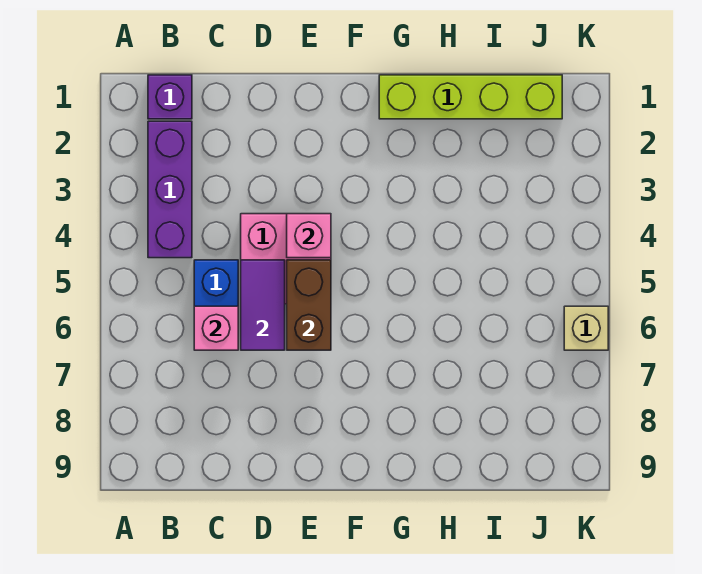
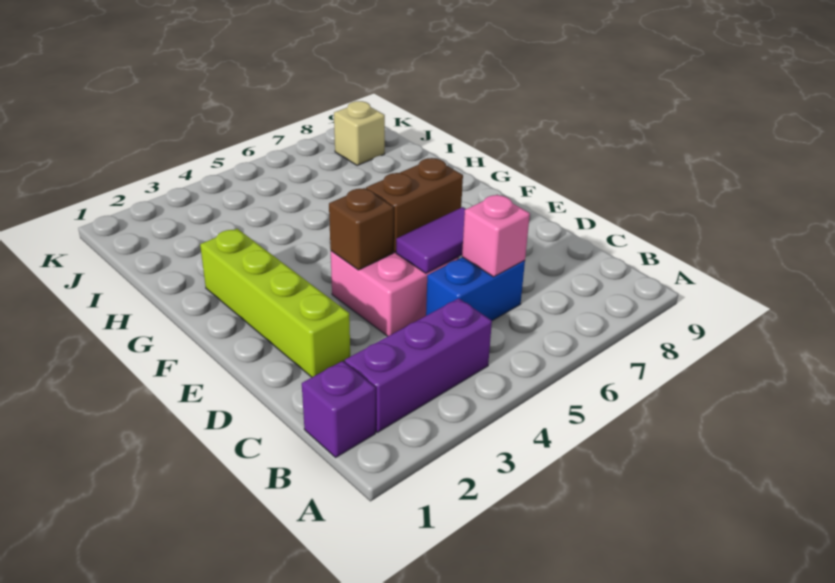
pink brick E4 level 2 -> brown brick E4 level 2
lime brick G1:J1 level 1 -> lime brick D2:G2 level 1
tan brick K6 level 1 -> tan brick J8 level 1

